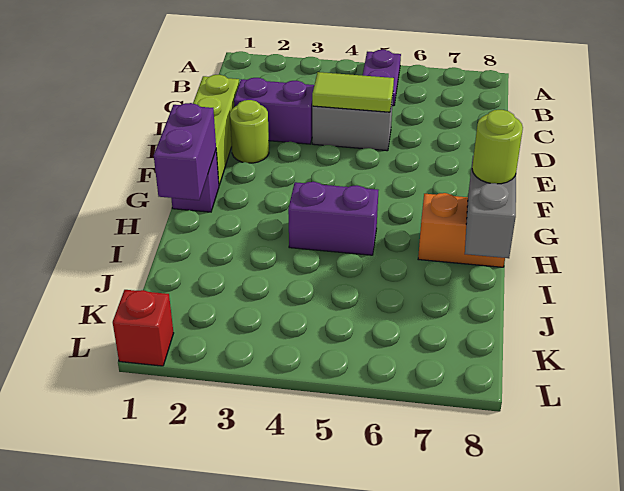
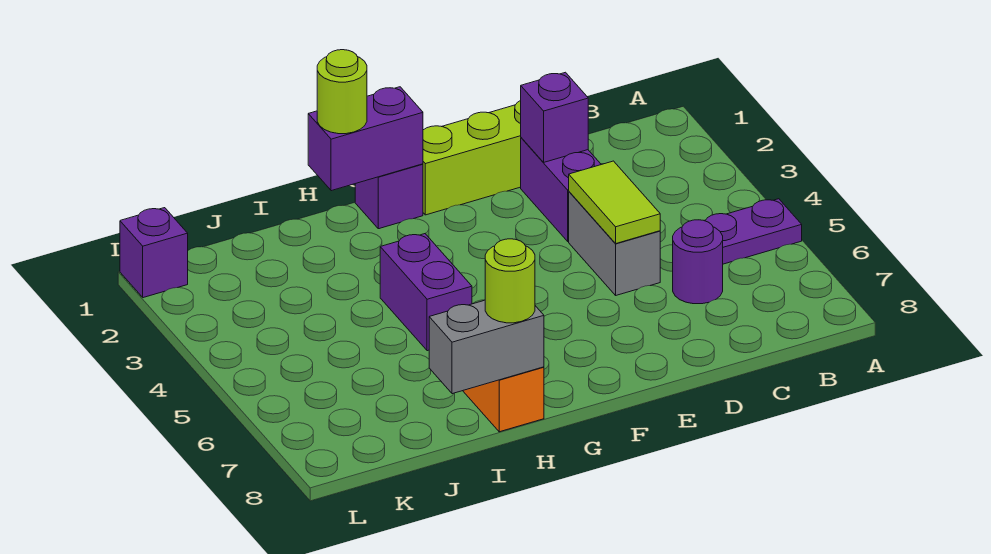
none -> purple round brick C6 level 1
none -> purple brick D2 level 2
lime round brick E2 level 1 -> lime round brick H1 level 3
red brick L1 level 1 -> purple brick L1 level 1

